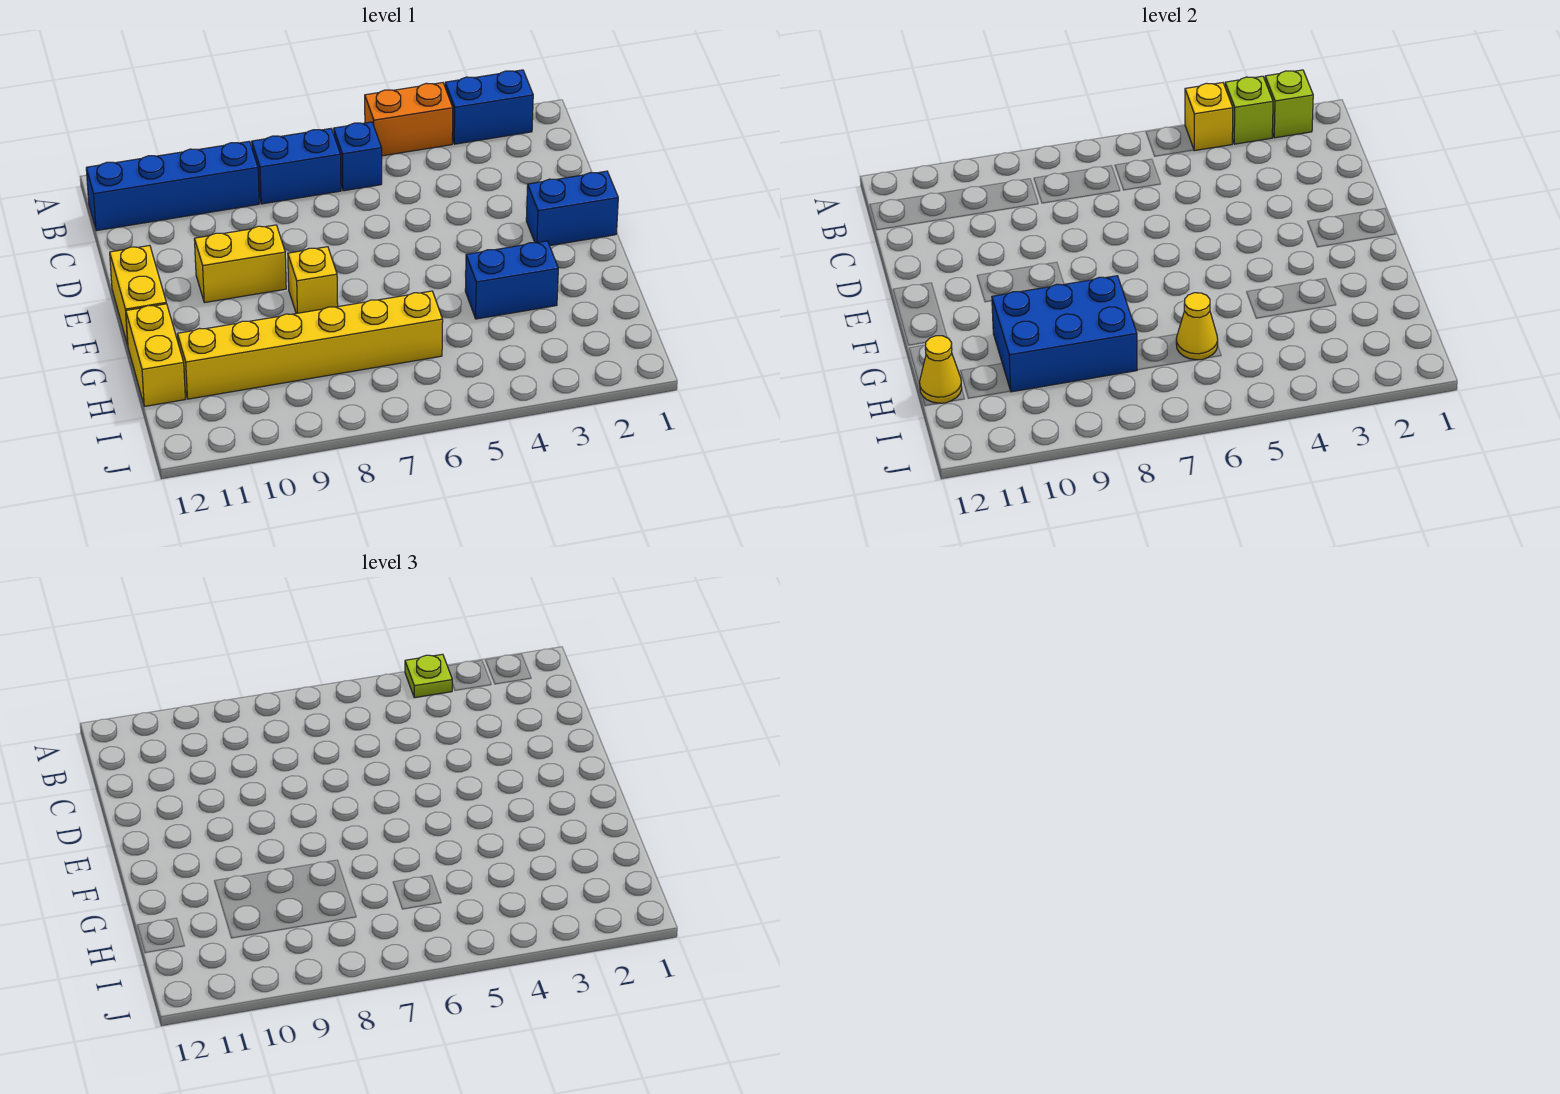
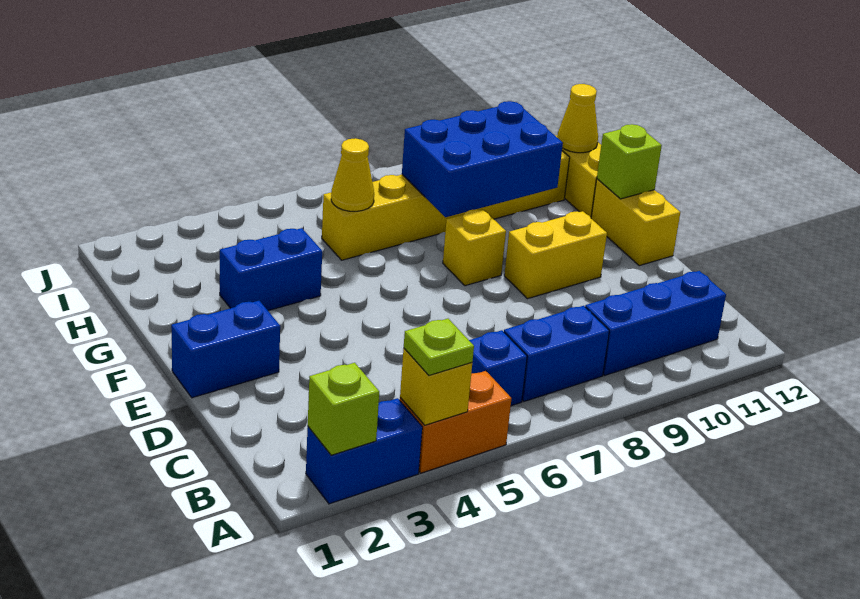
lime brick A3 level 2 -> lime brick F12 level 2
blue brick B9:B12 level 1 -> blue brick B9:B11 level 1

